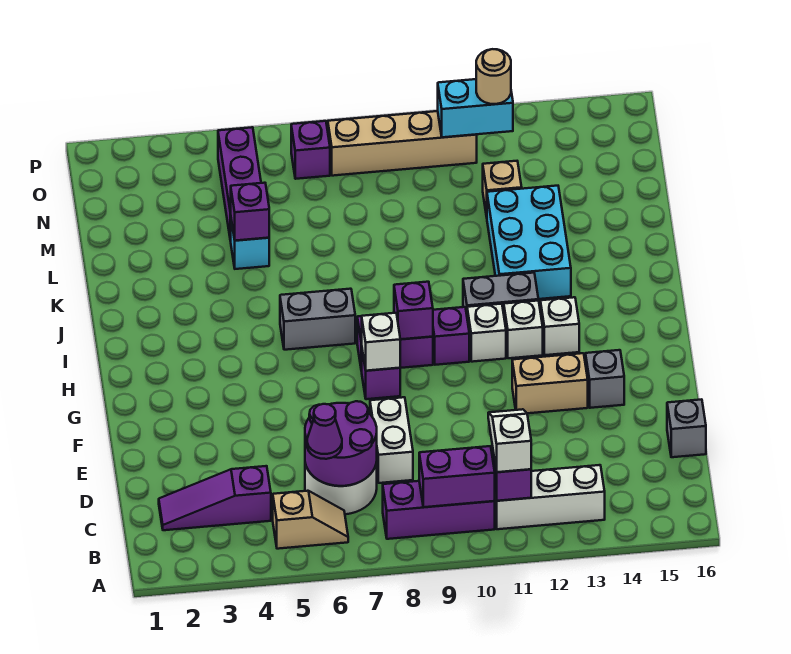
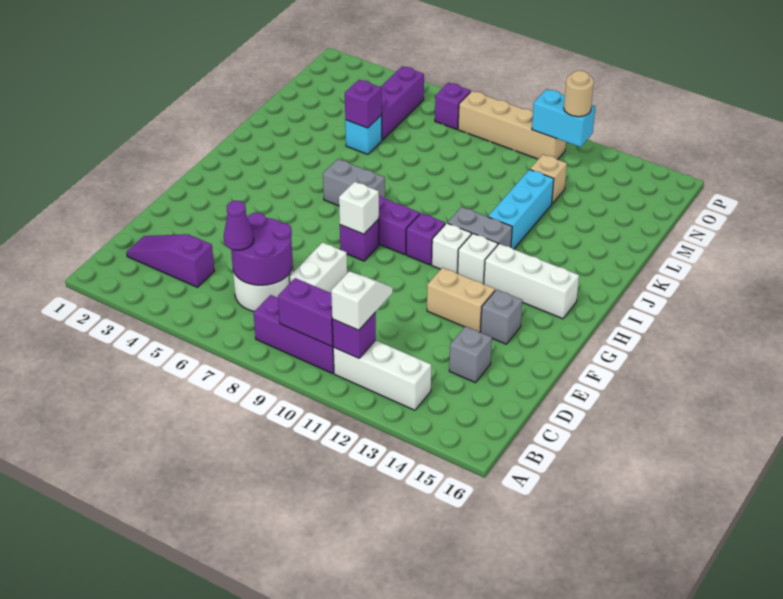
tan slope B5:B6 level 1 top 5 -> none
grey brick D16 level 1 -> grey brick D14 level 1
purple brick H9 level 2 -> none
white brick H13 level 1 -> white brick H13:H15 level 1
cyan brick J12:L13 level 1 -> cyan brick J12:L12 level 1

